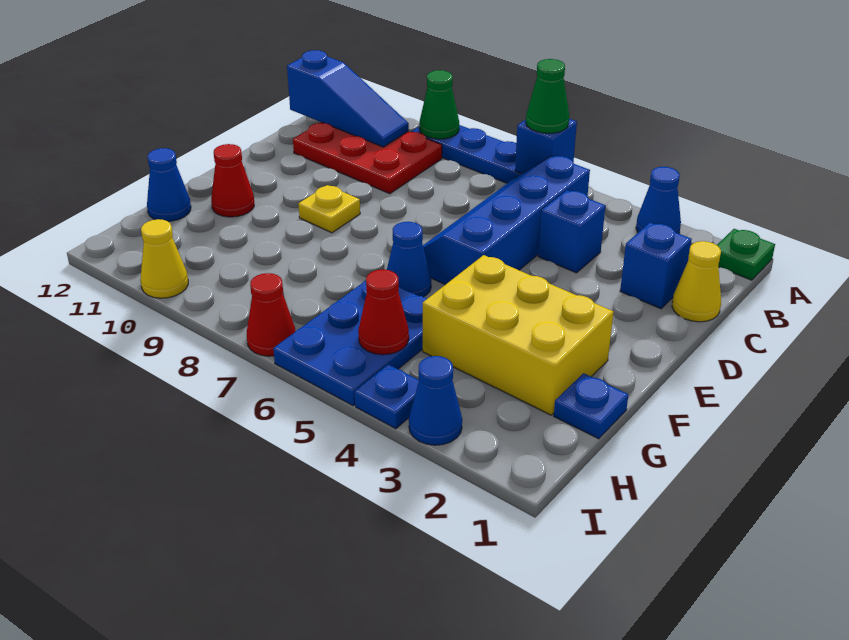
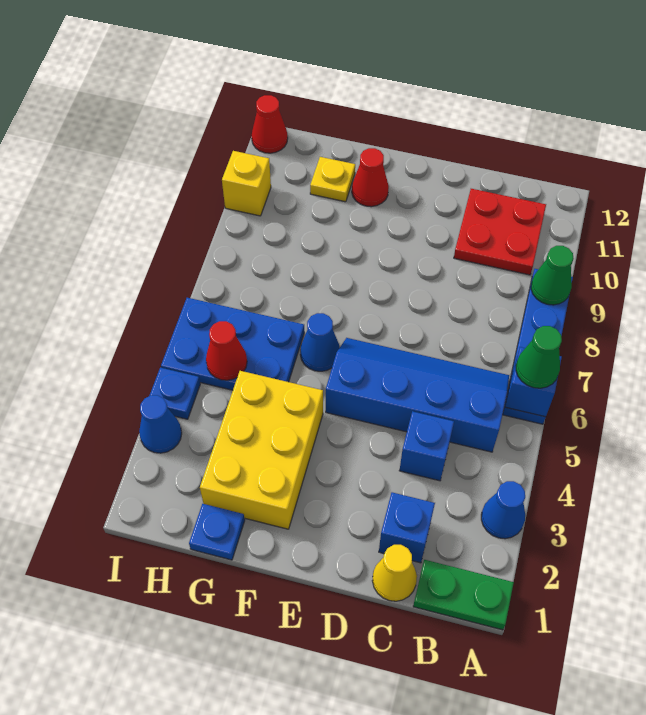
green plate A1 level 1 -> green plate A1:B1 level 1
red plate B9:C11 level 1 -> red plate B10:C11 level 1
blue slope B10:B12 level 2 top 12 -> none
yellow plate E9 level 1 -> yellow plate G11 level 1
blue cone G12 level 1 -> none
red cone I7 level 1 -> red cone I12 level 1
yellow cone I10 level 1 -> yellow brick I10 level 1

